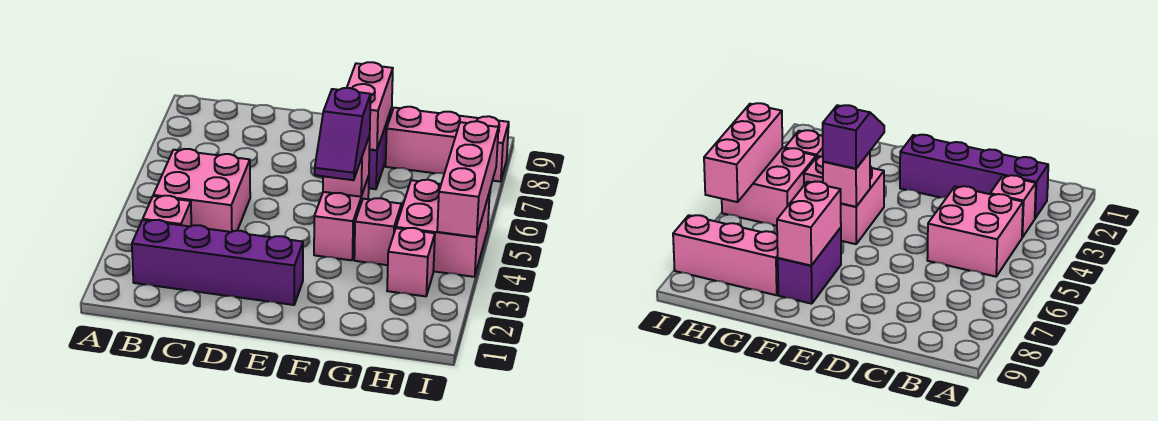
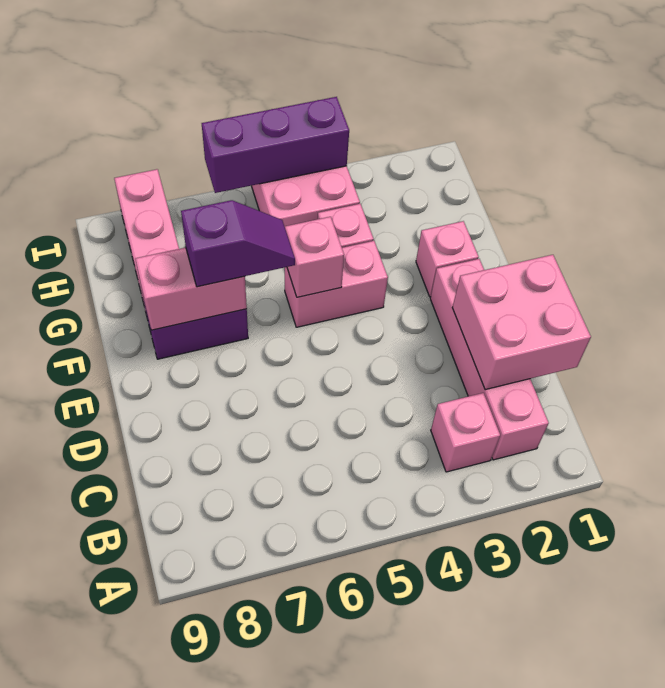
purple brick B2:E2 level 1 -> pink brick B2:E2 level 1
pink brick B4:C5 level 1 -> pink brick C1:D2 level 2
purple slope F4:F5 level 3 top 5 -> purple slope F6:F7 level 3 top 7
pink brick H3 level 1 -> pink brick F2 level 1
pink brick I4:I6 level 2 -> purple brick I4:I6 level 2

